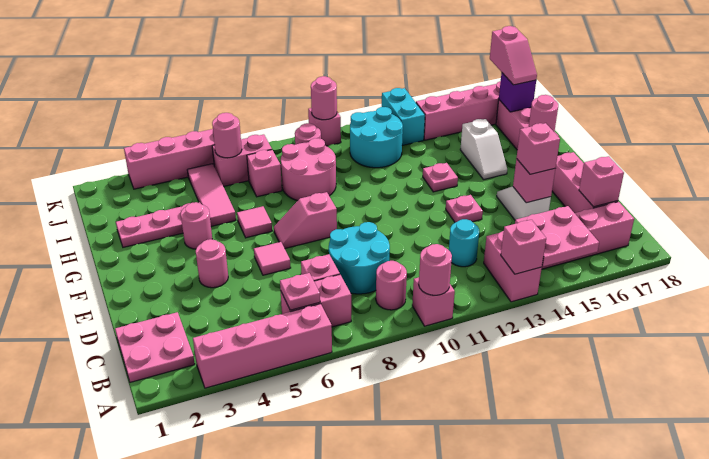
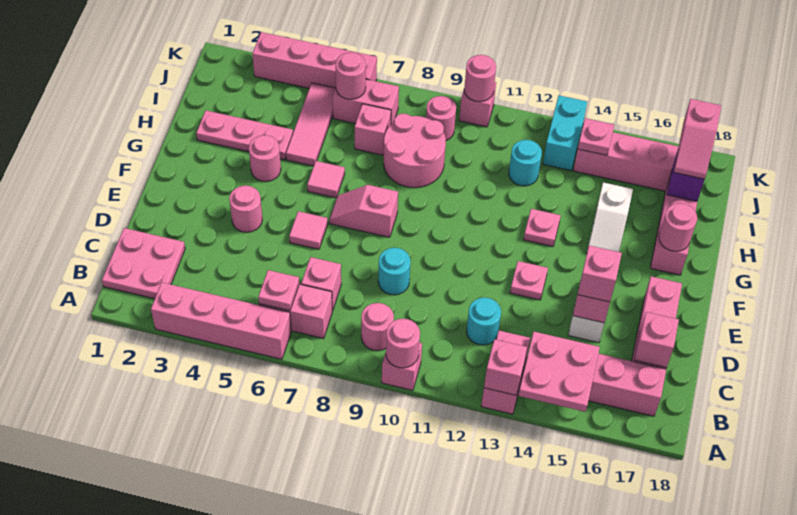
cyan round brick C8:D9 level 1 -> cyan round brick D9 level 1
cyan round brick I11:J12 level 1 -> cyan round brick I12 level 1
none -> pink plate J14 level 2

